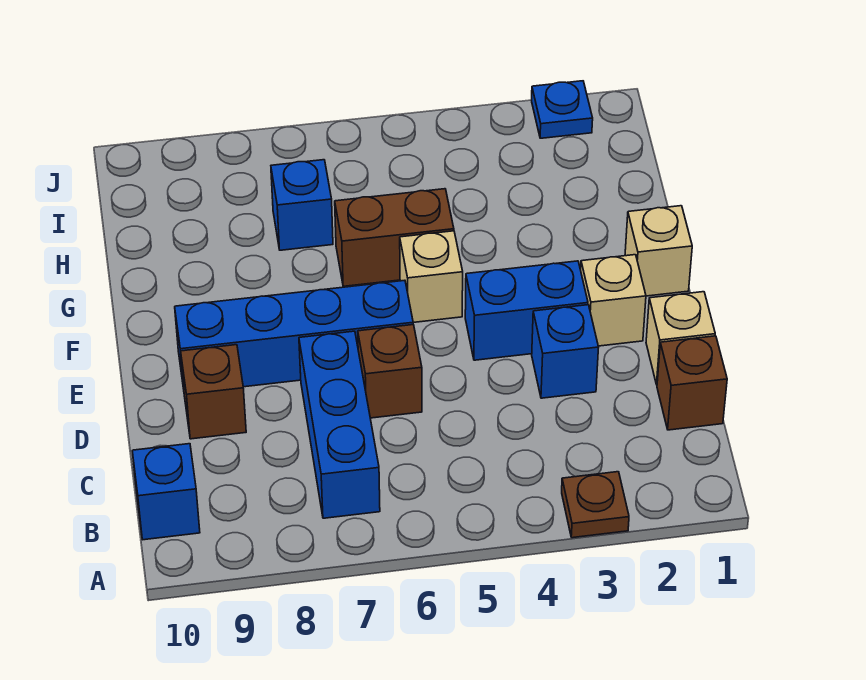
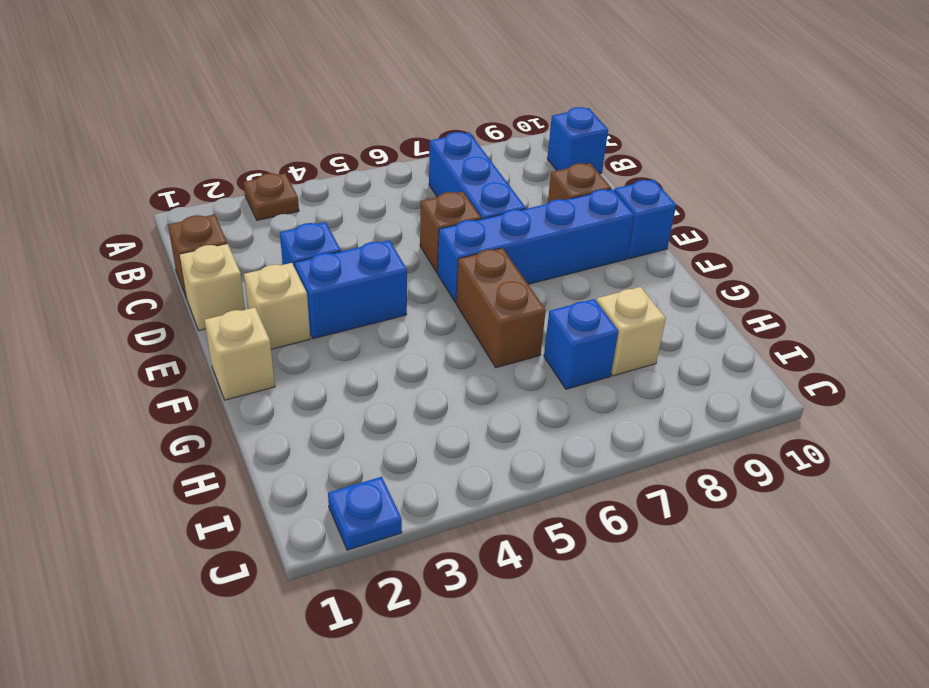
none -> blue brick E10 level 1
tan brick F5 level 1 -> tan brick H8 level 1
brown brick G5:G6 level 1 -> brown brick F6:G6 level 1

